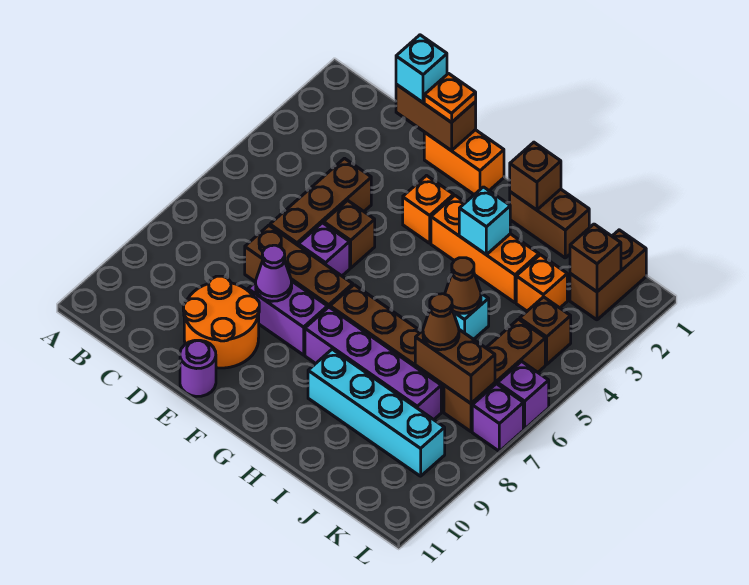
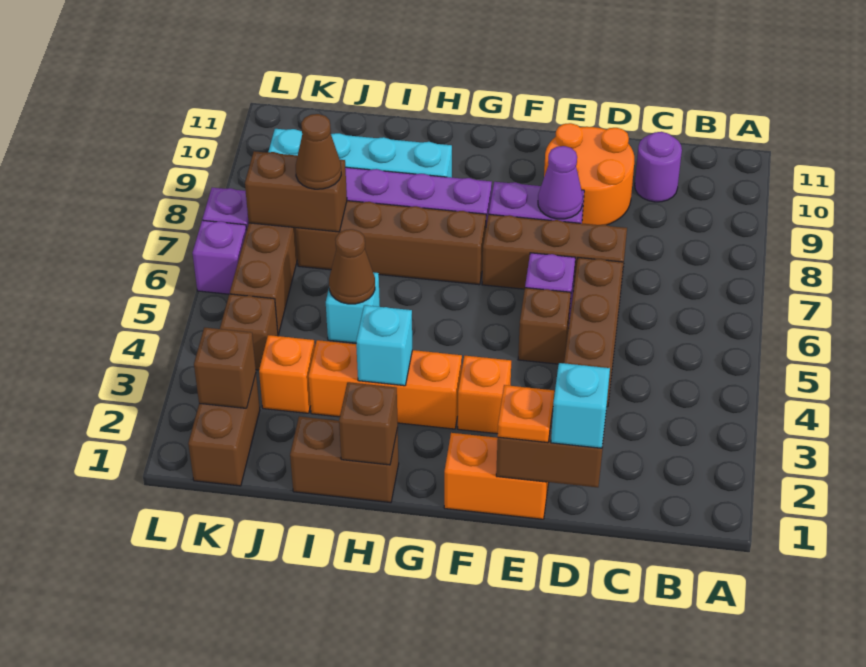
purple round brick E11 level 1 -> purple round brick C10 level 1

